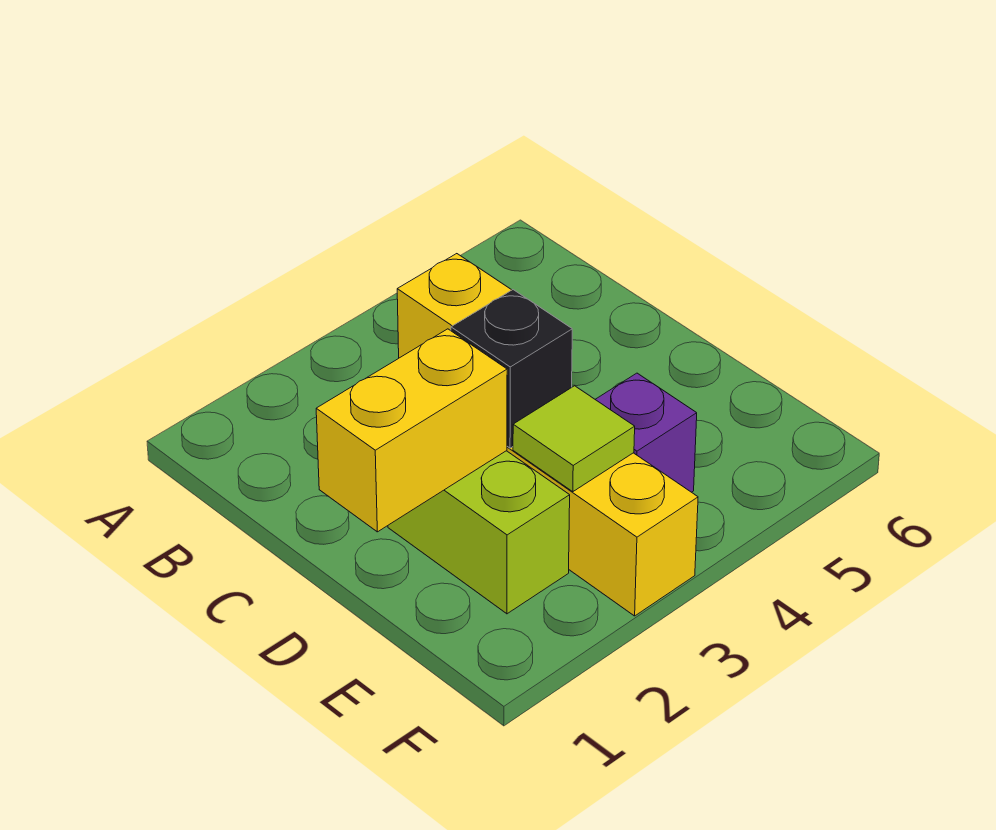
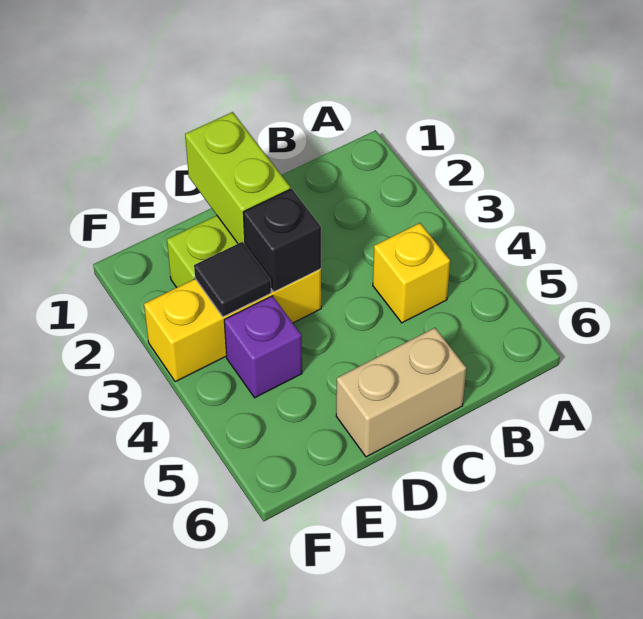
none -> tan brick C6:D6 level 1
yellow brick D1:D2 level 2 -> lime brick D1:D2 level 2
lime tile E3 level 2 -> black tile E3 level 2

